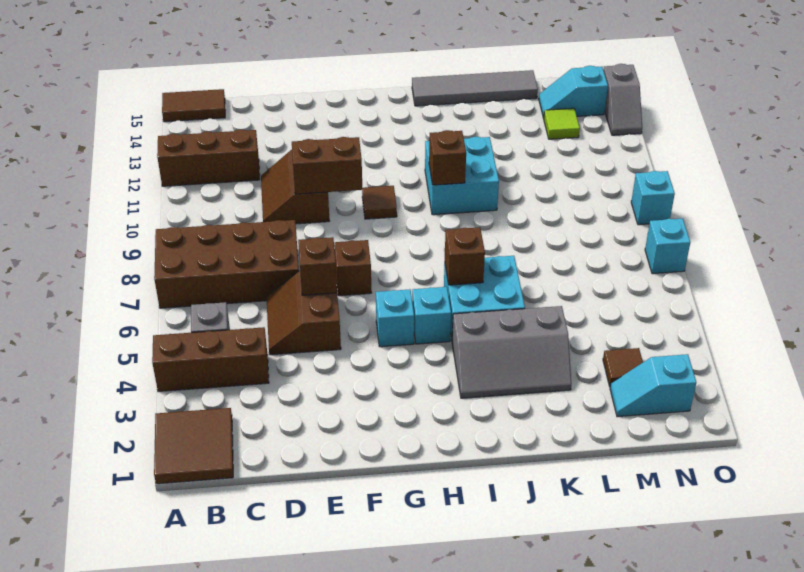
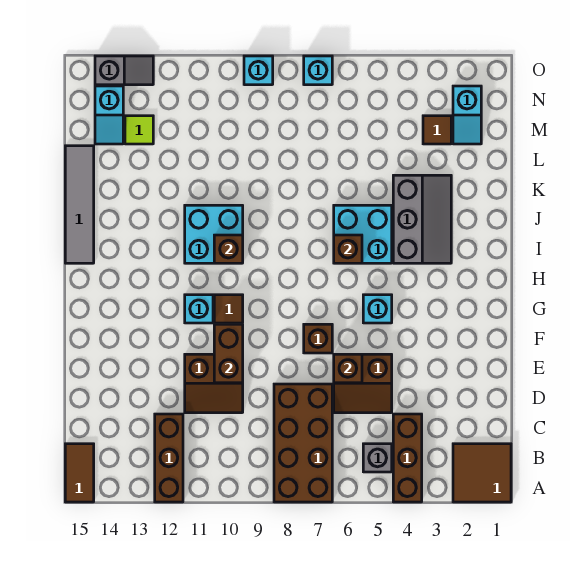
cyan brick H5 level 1 -> cyan brick G11 level 1

